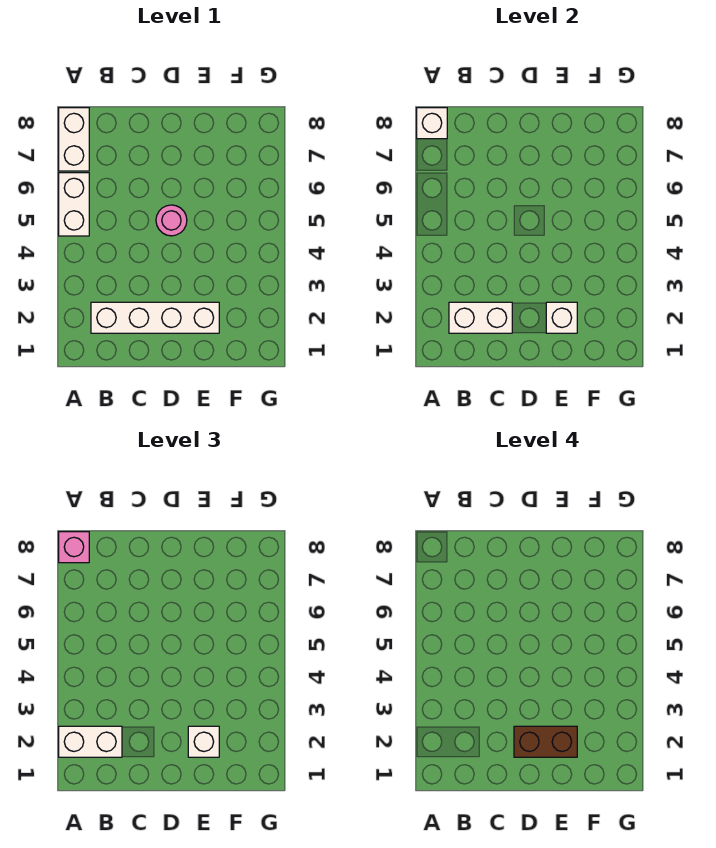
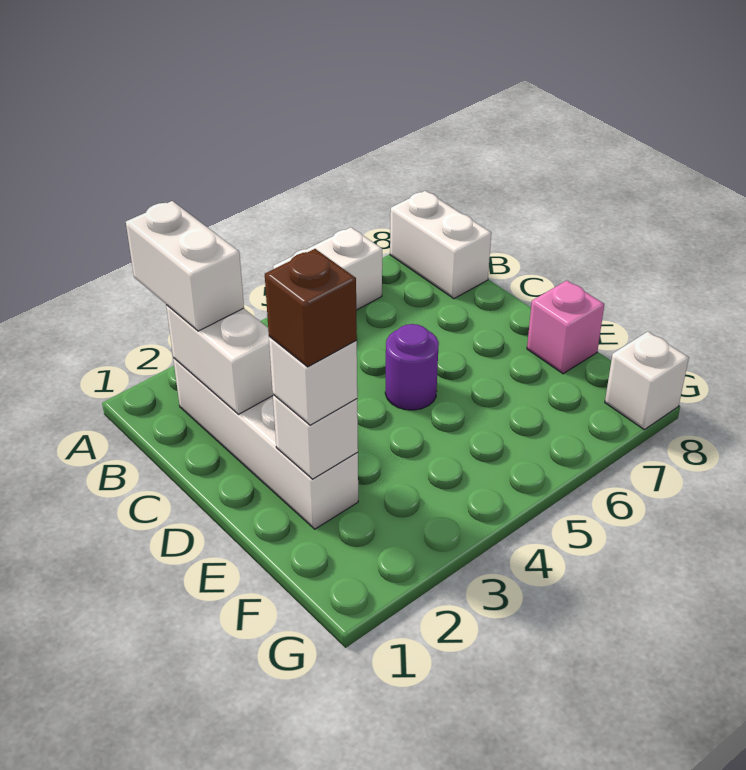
white brick A7:A8 level 1 -> white brick A8:B8 level 1
white brick A8 level 2 -> white brick G8 level 1
pink brick A8 level 3 -> pink brick E8 level 1
brown brick D2:E2 level 4 -> brown brick E2 level 4
pink round brick D5 level 1 -> purple round brick D5 level 1

